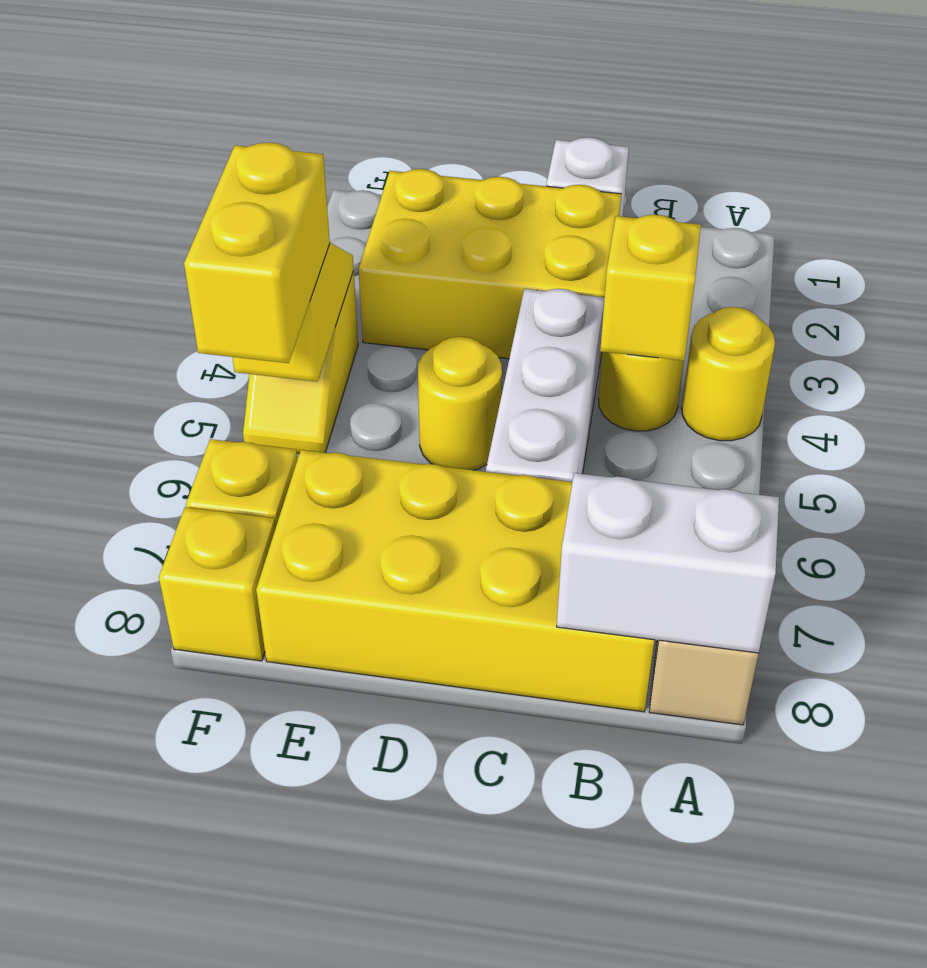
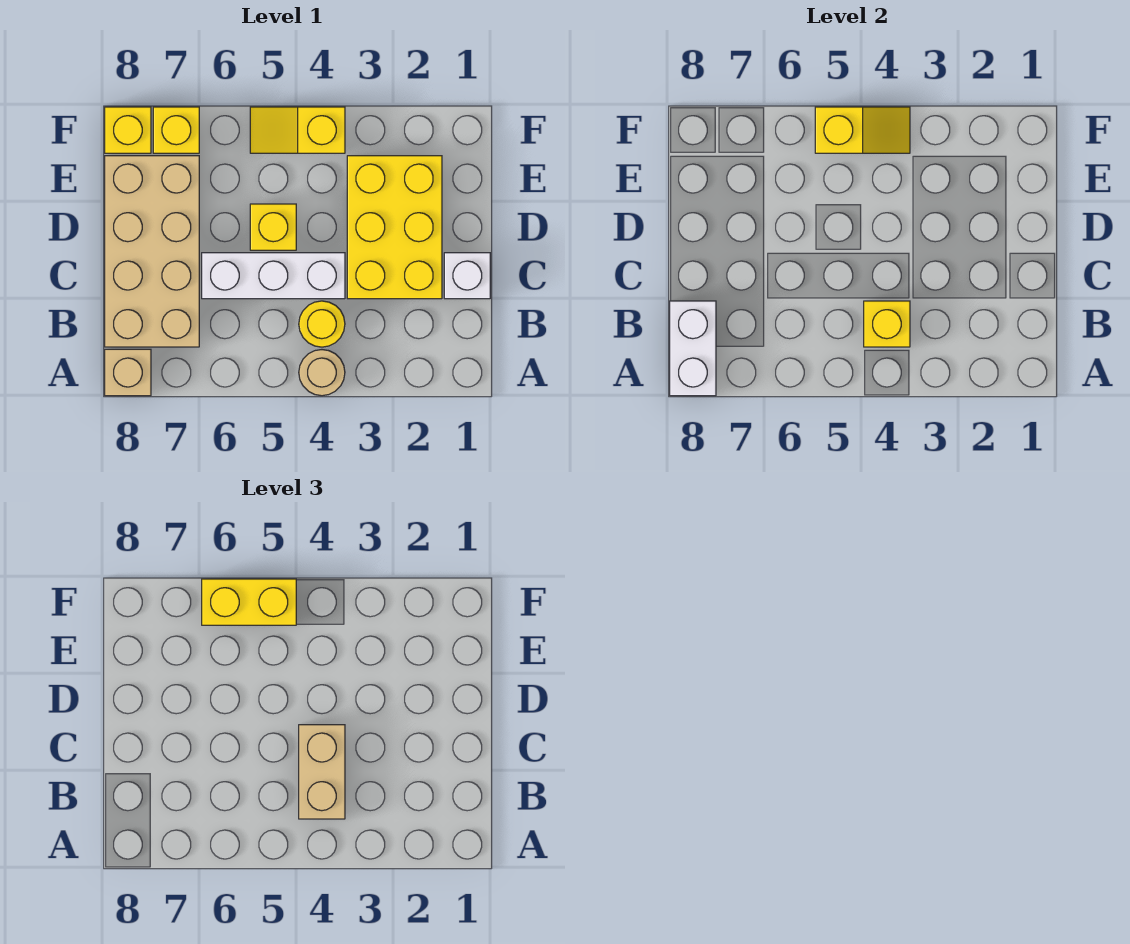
yellow round brick A4 level 1 -> tan round brick A4 level 1
none -> tan brick B4:C4 level 3
yellow brick B7:E8 level 1 -> tan brick B7:E8 level 1
yellow round brick D5 level 1 -> yellow brick D5 level 1

